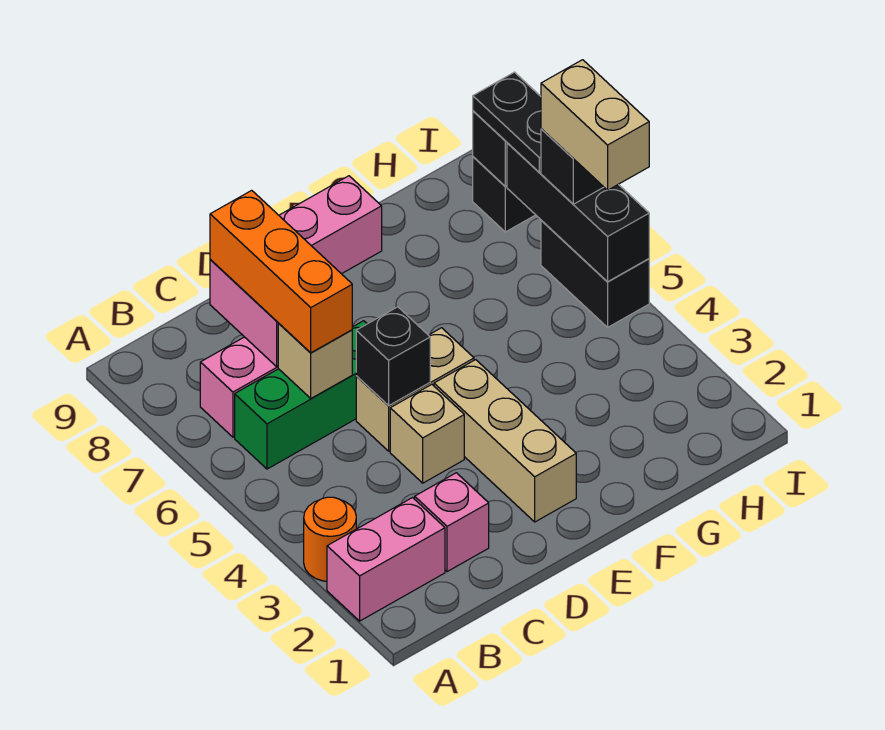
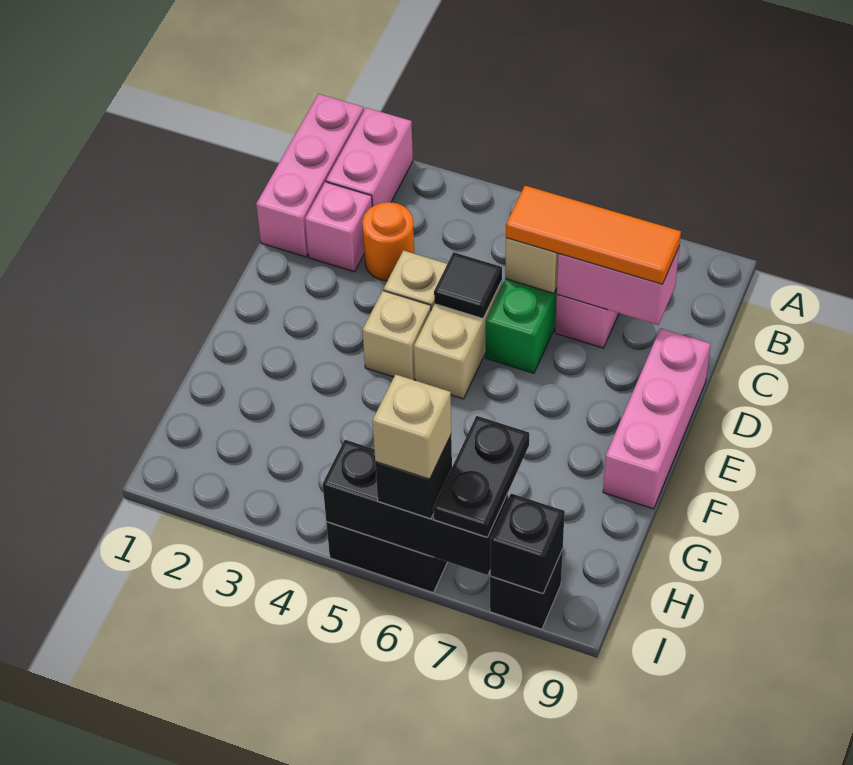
none -> pink brick A1:C1 level 1
orange round brick A3 level 1 -> orange round brick C3 level 1
orange brick C6:C8 level 3 -> orange tile C6:C8 level 3
black brick D5 level 2 -> black tile D5 level 2
tan brick E2:E4 level 1 -> tan brick E4 level 1
tan brick I5:I6 level 4 -> tan brick I6 level 4
black plate I7:I8 level 3 -> black plate H7:I7 level 3

